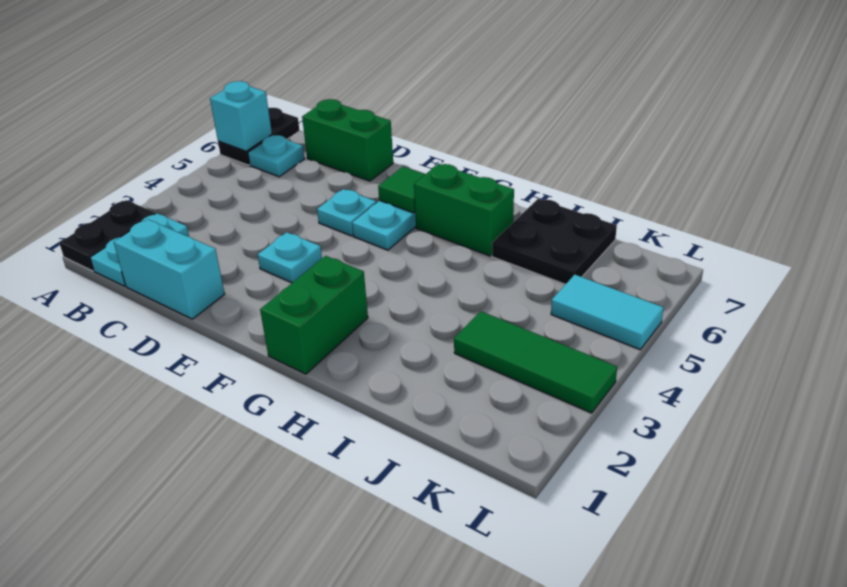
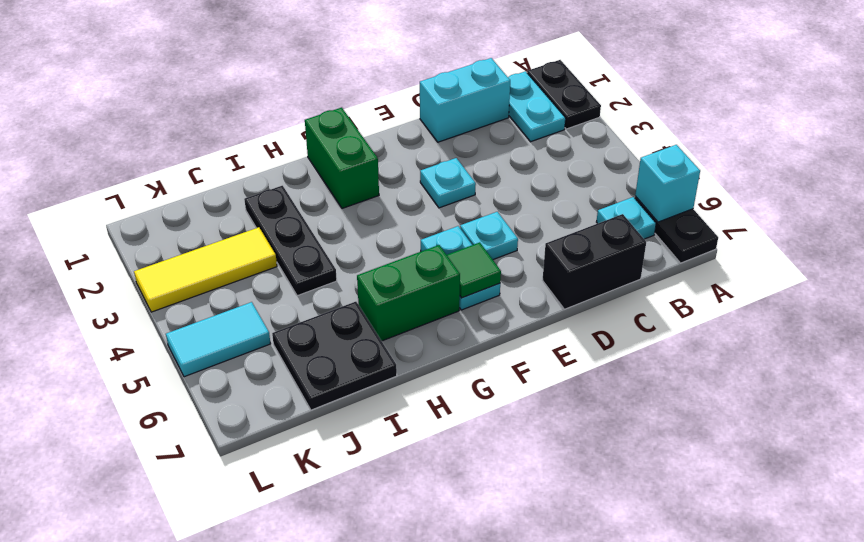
green brick C7:D7 level 1 -> black brick C7:D7 level 1
none -> black plate I2:I4 level 1
green tile J3:L3 level 1 -> yellow tile J3:L3 level 1

